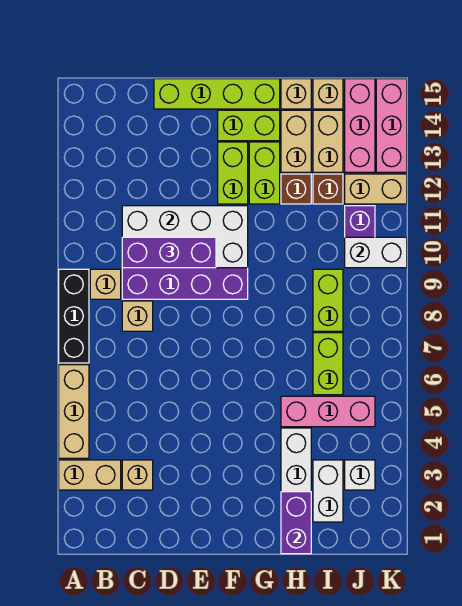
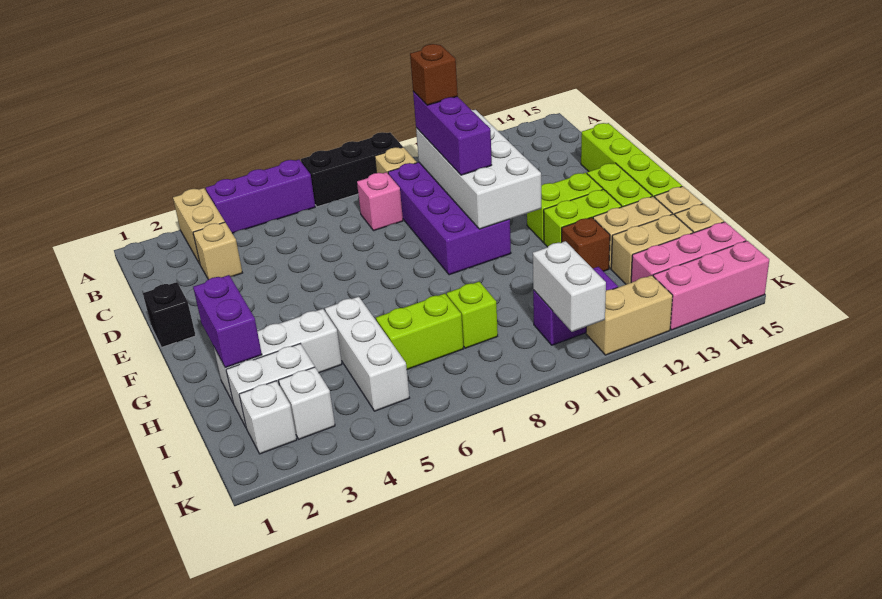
tan brick A4:A6 level 1 -> purple brick A4:A6 level 1
tan brick C8 level 1 -> pink brick C8 level 1
none -> black brick E1 level 1
purple brick H1:H2 level 2 -> purple brick G2:H2 level 2
pink brick H5:J5 level 1 -> white brick H5:J5 level 1
lime brick I8:I9 level 1 -> lime brick I8 level 1
brown brick I12 level 1 -> brown brick C10 level 4
none -> white brick J2 level 1
tan brick J12:K12 level 1 -> tan brick K11:K12 level 1

